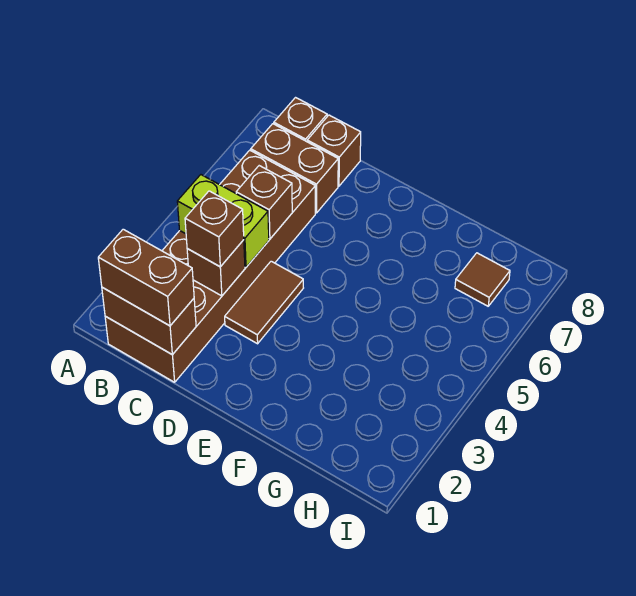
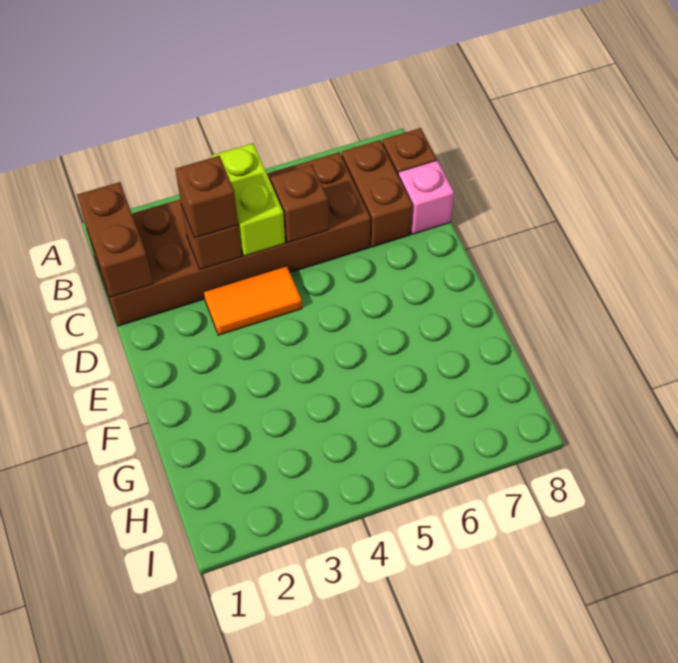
brown brick B1:C1 level 3 -> none
brown brick C8 level 1 -> pink brick C8 level 1
brown tile D3:D4 level 1 -> orange tile D3:D4 level 1
brown tile H7 level 1 -> none

